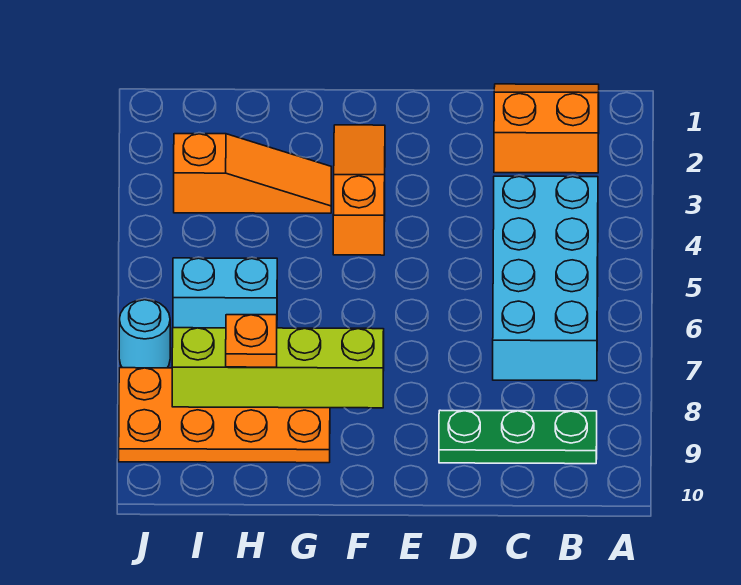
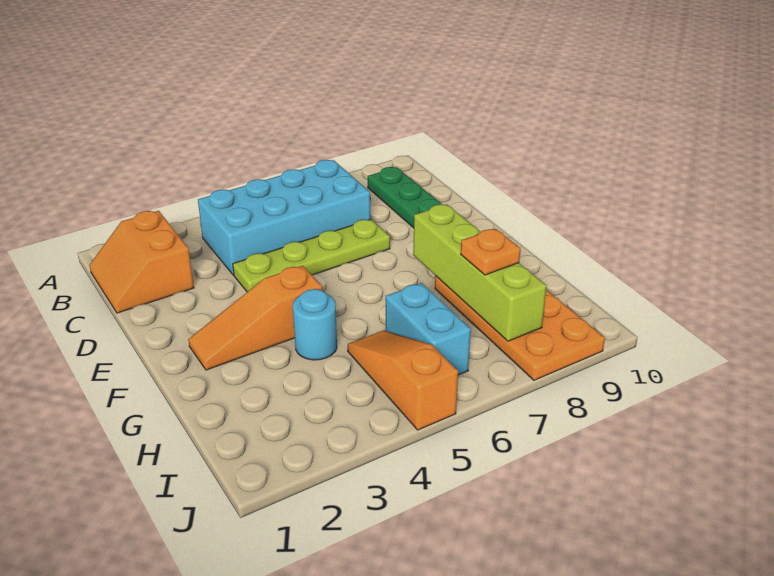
none -> lime plate D4:D7 level 1
orange slope G3:I3 level 1 top I -> orange slope H5:J5 level 1 top J
cyan round brick J7 level 1 -> cyan round brick G4 level 1

